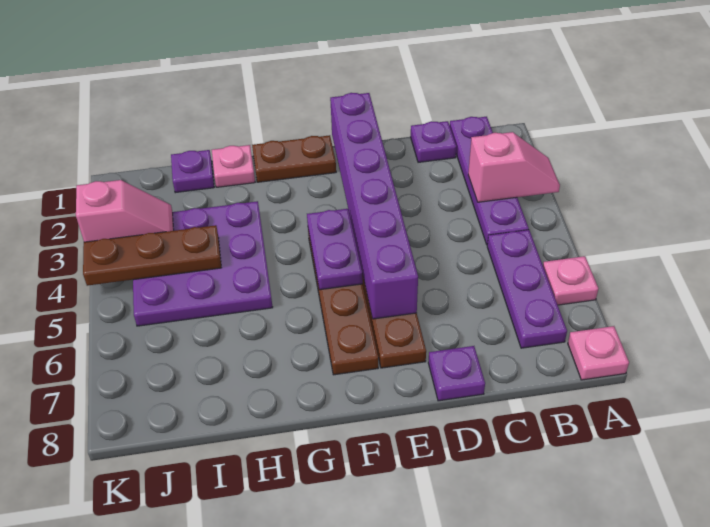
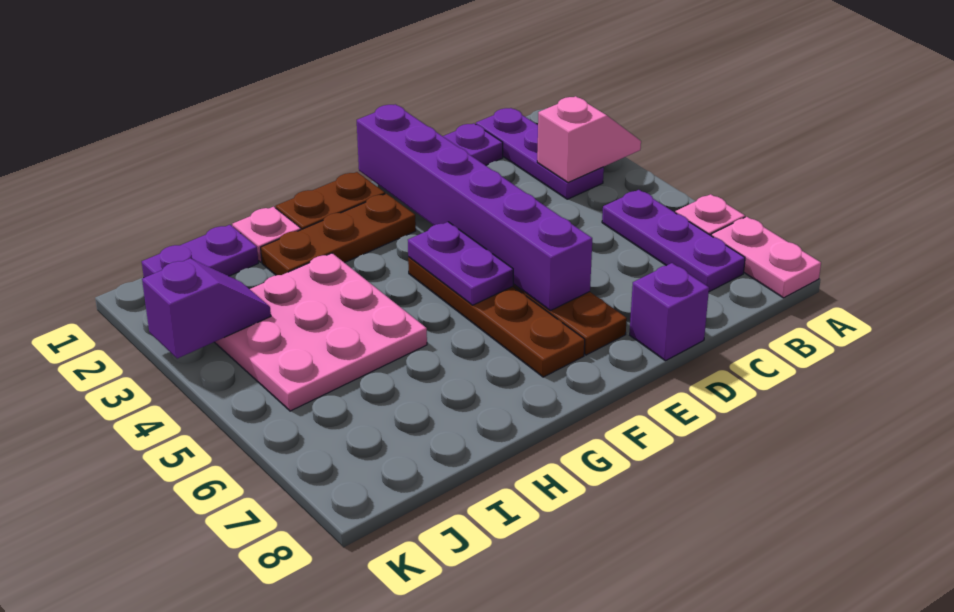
pink plate A8 level 1 -> pink plate A7:A8 level 1
purple plate B1:B4 level 1 -> purple plate B1:B3 level 1
purple plate D8 level 1 -> purple brick D8 level 1
purple plate H3:J5 level 1 -> pink plate H3:J5 level 1
purple plate I1 level 1 -> purple plate I1:J1 level 1
brown plate I4:K4 level 2 -> brown plate F2:H2 level 1
pink slope J3:K3 level 2 top K -> purple slope J3:K3 level 2 top K

